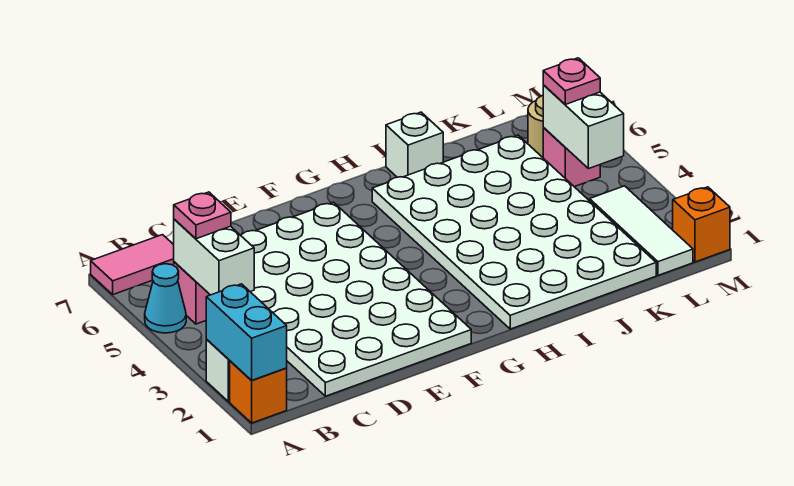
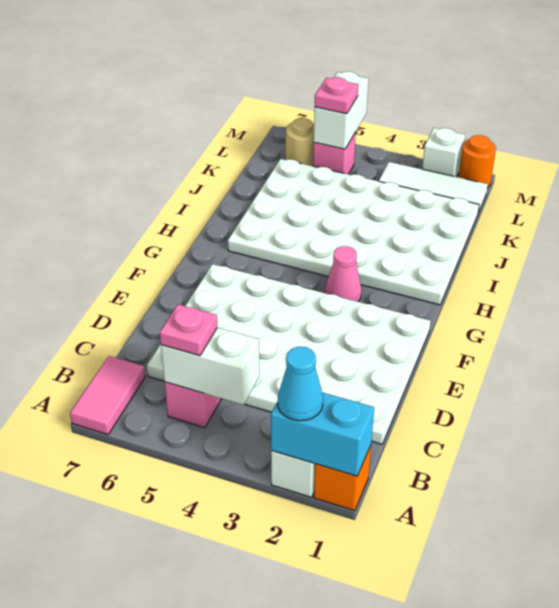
cyan cone A5 level 1 -> cyan cone A2 level 3
none -> pink cone G3 level 1
white brick I7 level 1 -> white brick M2 level 1
white brick L4:L5 level 2 -> white brick L5:M5 level 2
orange brick M1 level 1 -> orange round brick M1 level 1

